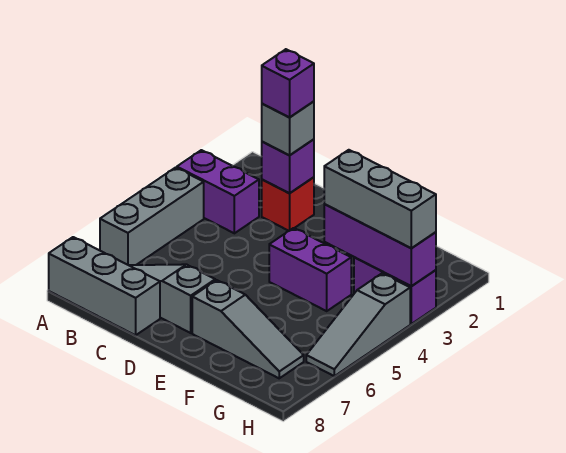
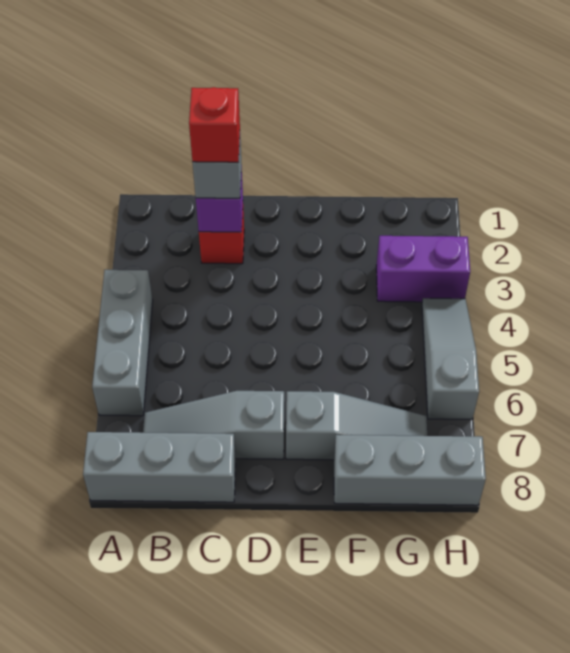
purple brick A3:B3 level 1 -> none
purple brick C2 level 4 -> red brick C2 level 4
purple brick E4:F4 level 1 -> none
purple brick F3:H3 level 2 -> none
grey brick F3:H3 level 3 -> grey brick F8:H8 level 1
grey slope H4:H6 level 1 top 4 -> grey slope H4:H6 level 1 top 6

